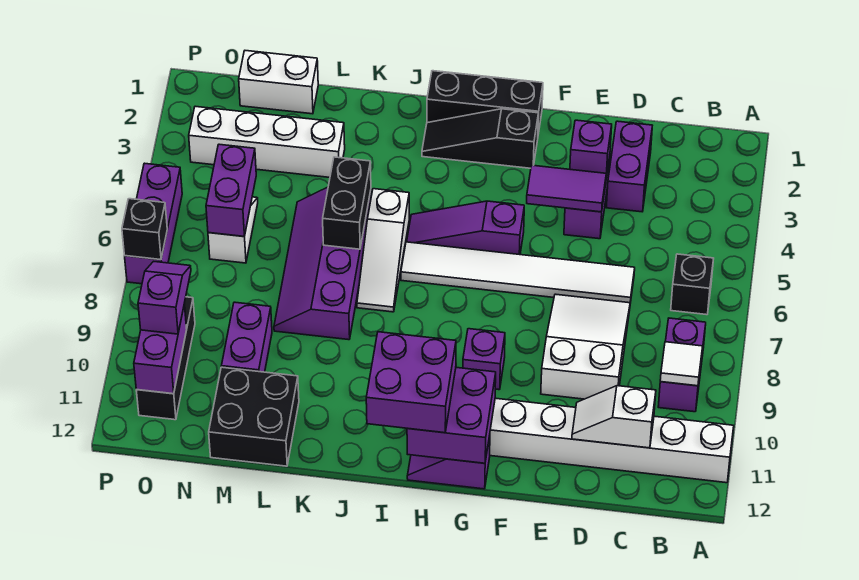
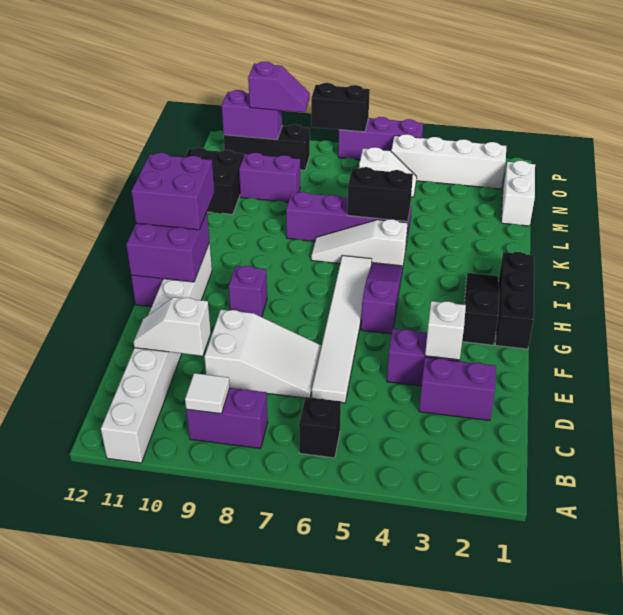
white slope C11:D11 level 2 top C -> white slope D10:D11 level 2 top 10
purple brick E3 level 2 -> white brick E3 level 2
purple tile E4:F4 level 2 -> none
white brick L3:O3 level 1 -> white brick O2:O5 level 1
purple brick N5:N6 level 2 -> none
black brick P7 level 2 -> black brick P7:P8 level 2

